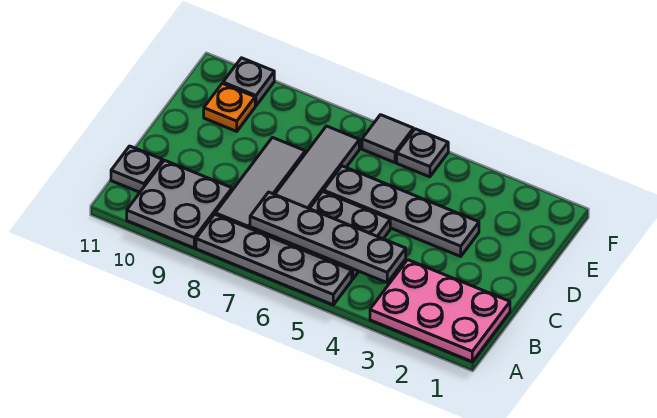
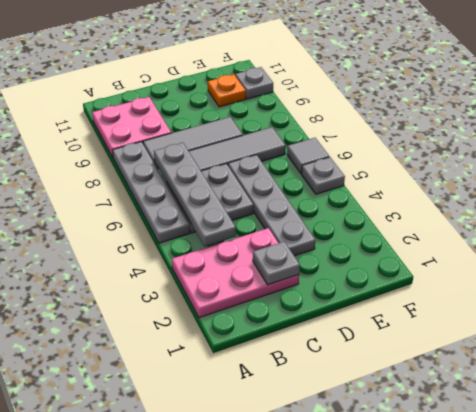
pink plate A1:B3 level 1 -> pink plate A2:C3 level 1
grey plate A9:B10 level 1 -> pink plate A9:B10 level 1
grey plate B11 level 1 -> grey plate C2 level 2

